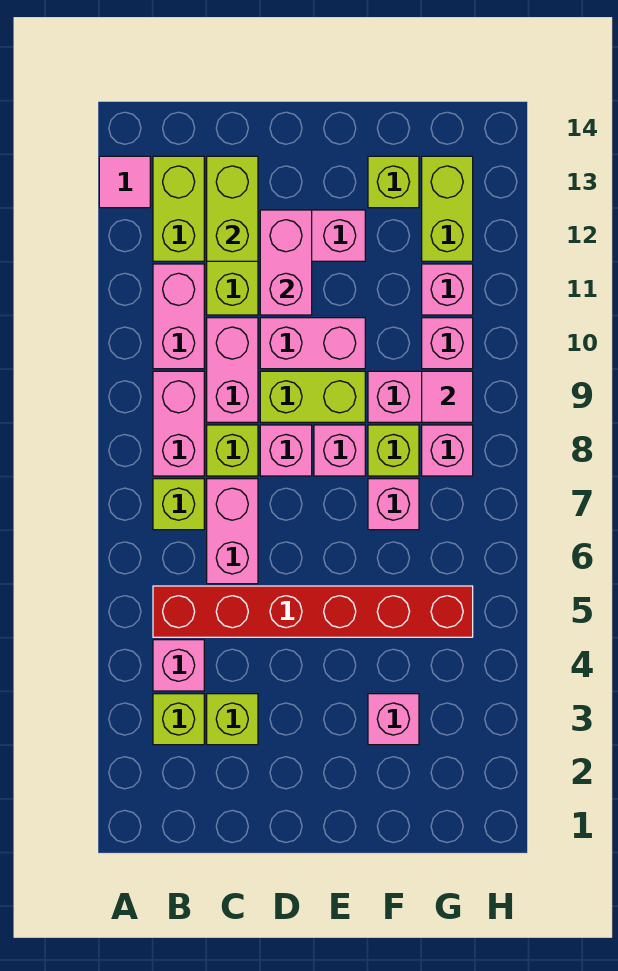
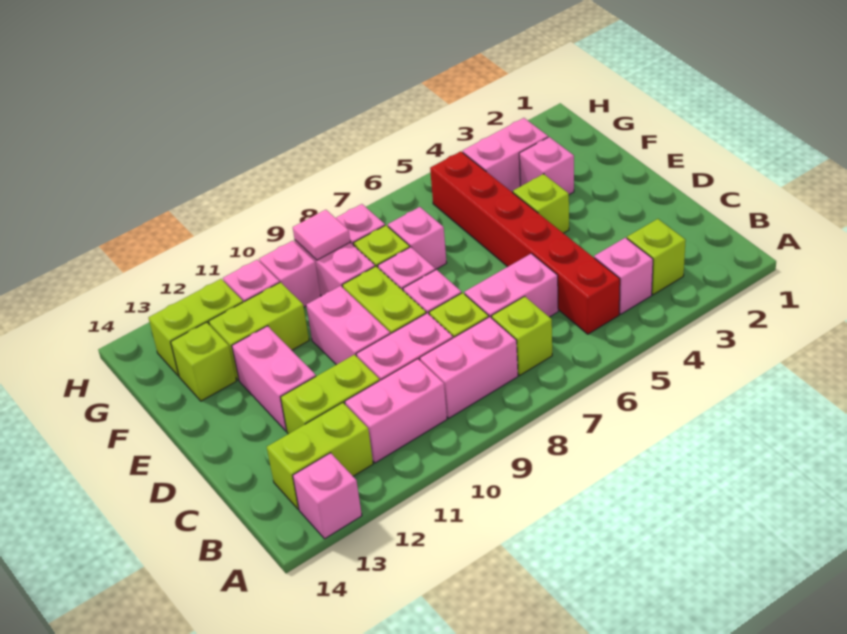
pink tile A13 level 1 -> pink brick A13 level 1
lime brick C3 level 1 -> lime brick E4 level 1
lime brick C12:C13 level 2 -> lime brick F11:F12 level 1
pink brick D11:D12 level 2 -> pink brick G3:G4 level 1

